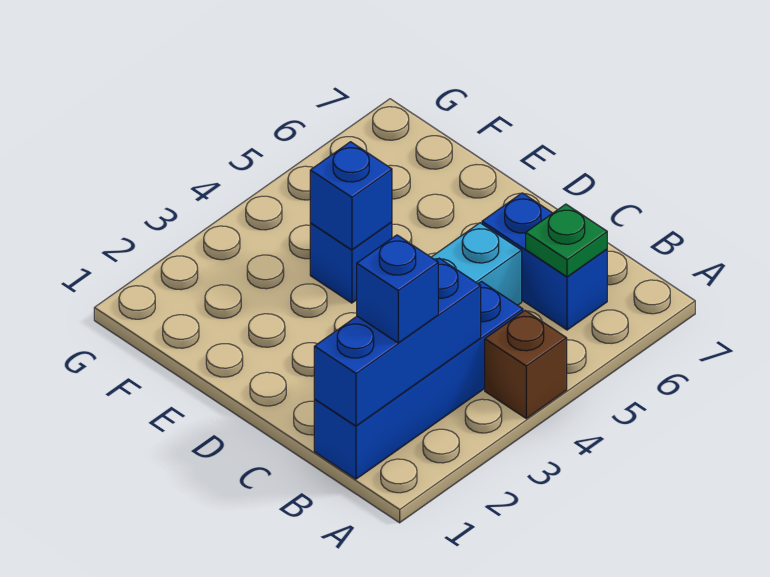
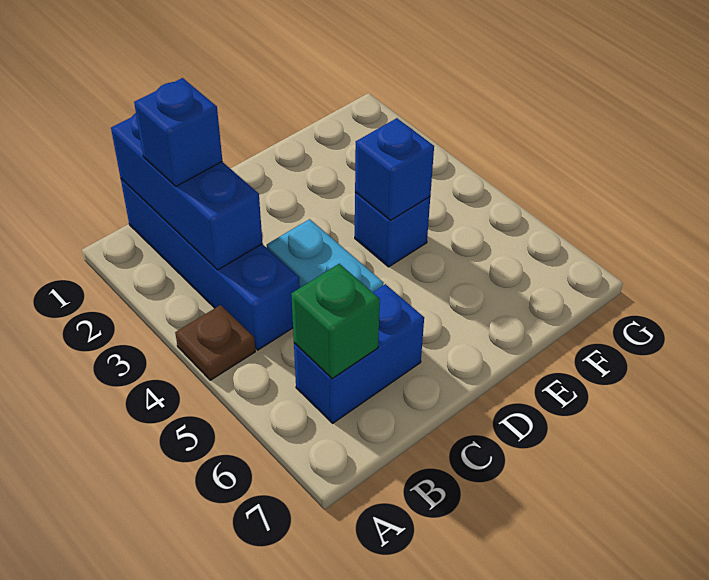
brown brick A4 level 1 -> brown plate A4 level 1
green plate B6 level 2 -> green brick B6 level 2

